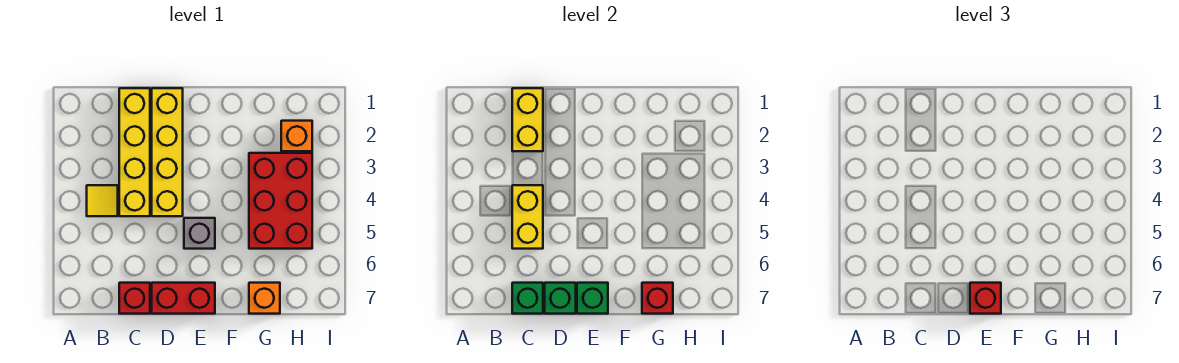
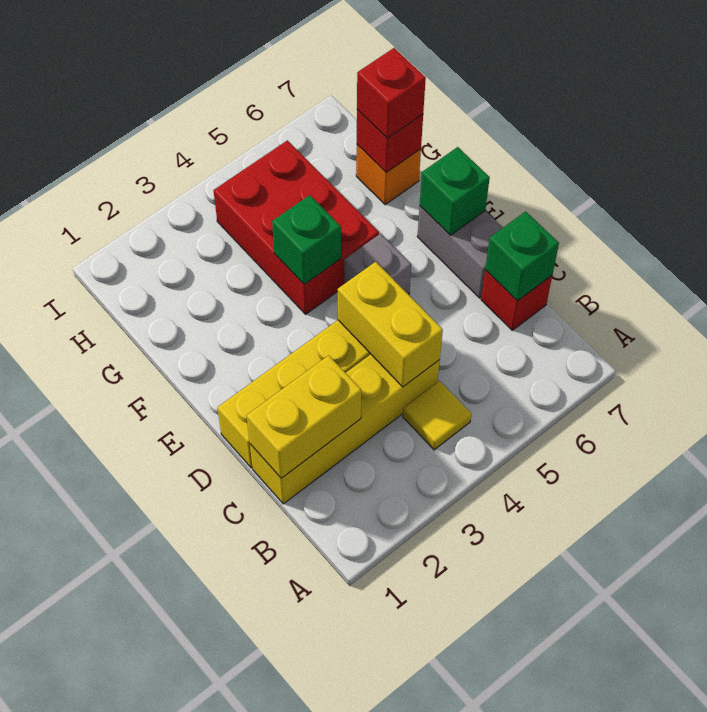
yellow brick C4:C5 level 2 -> yellow brick C4:D4 level 2
red brick D7:E7 level 1 -> grey brick D7:E7 level 1
green brick D7 level 2 -> green brick F4 level 2
red brick E7 level 3 -> red brick G7 level 3
red brick G3:H5 level 1 -> red brick F4:H5 level 1
orange brick H2 level 1 -> none

